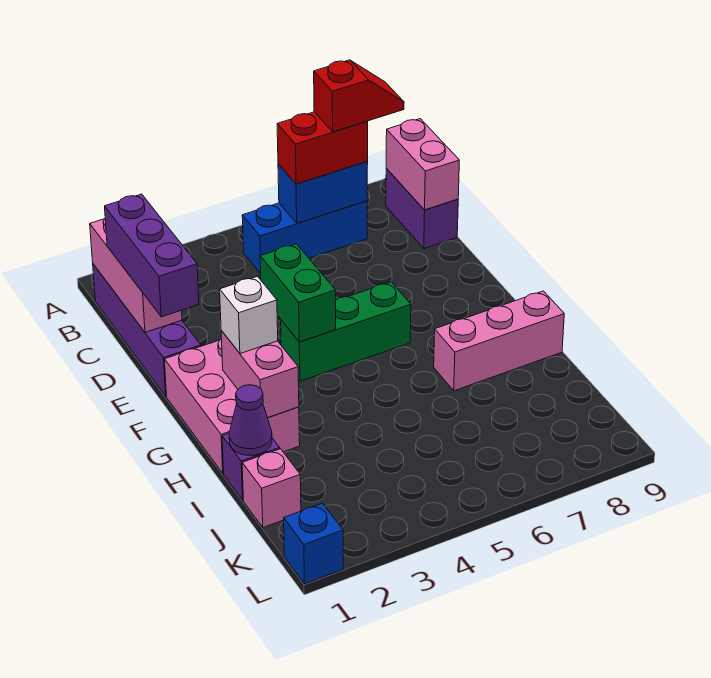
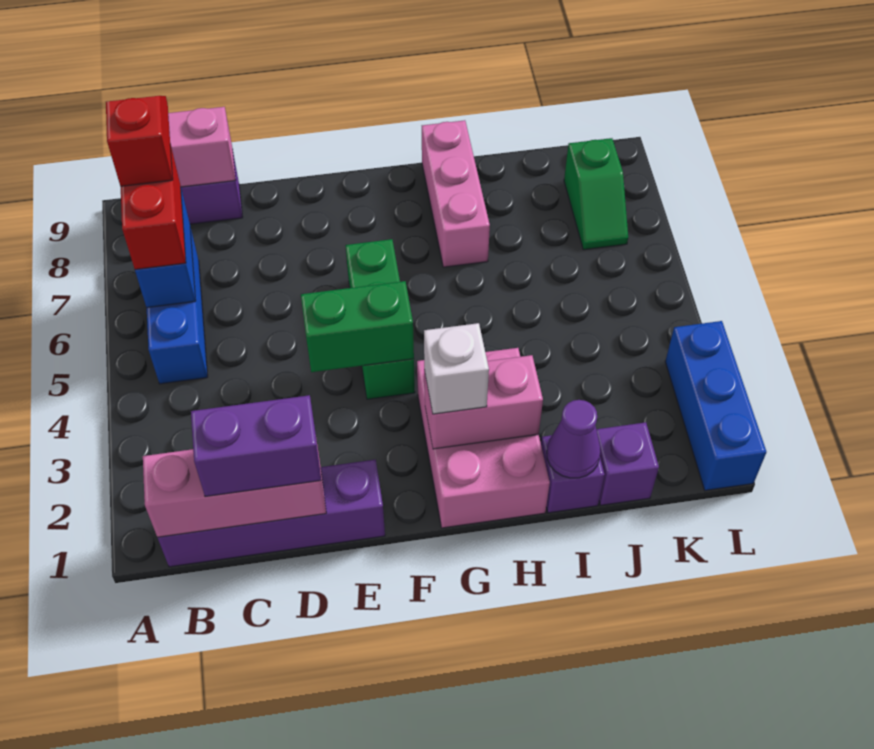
purple brick C1:E1 level 3 -> purple brick C1:D1 level 3
pink brick F1:H2 level 1 -> pink brick G1:H3 level 1
pink brick J1 level 1 -> purple brick J1 level 1
none -> green slope K7:K8 level 1 top 8
blue brick L1 level 1 -> blue brick L1:L3 level 1

